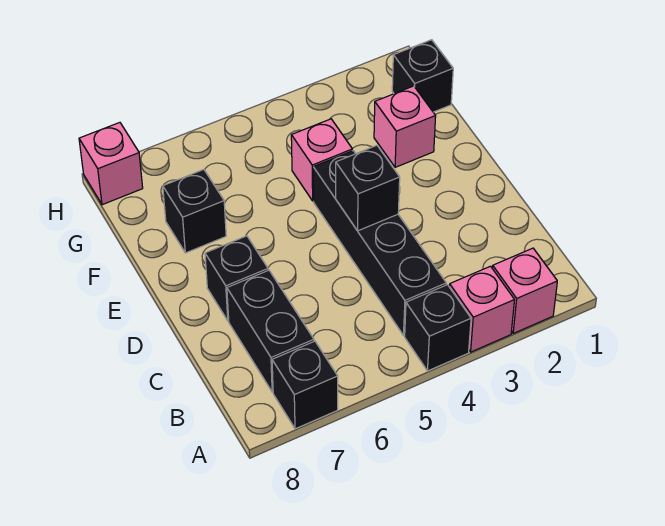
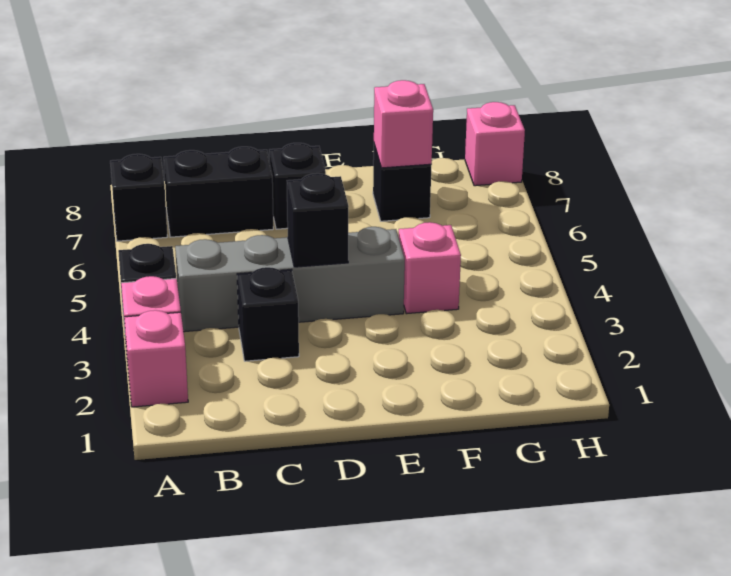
black brick B4:E4 level 1 -> grey brick B4:E4 level 1
pink brick F2 level 1 -> pink brick F7 level 2
black brick G1 level 1 -> black brick C3 level 1

